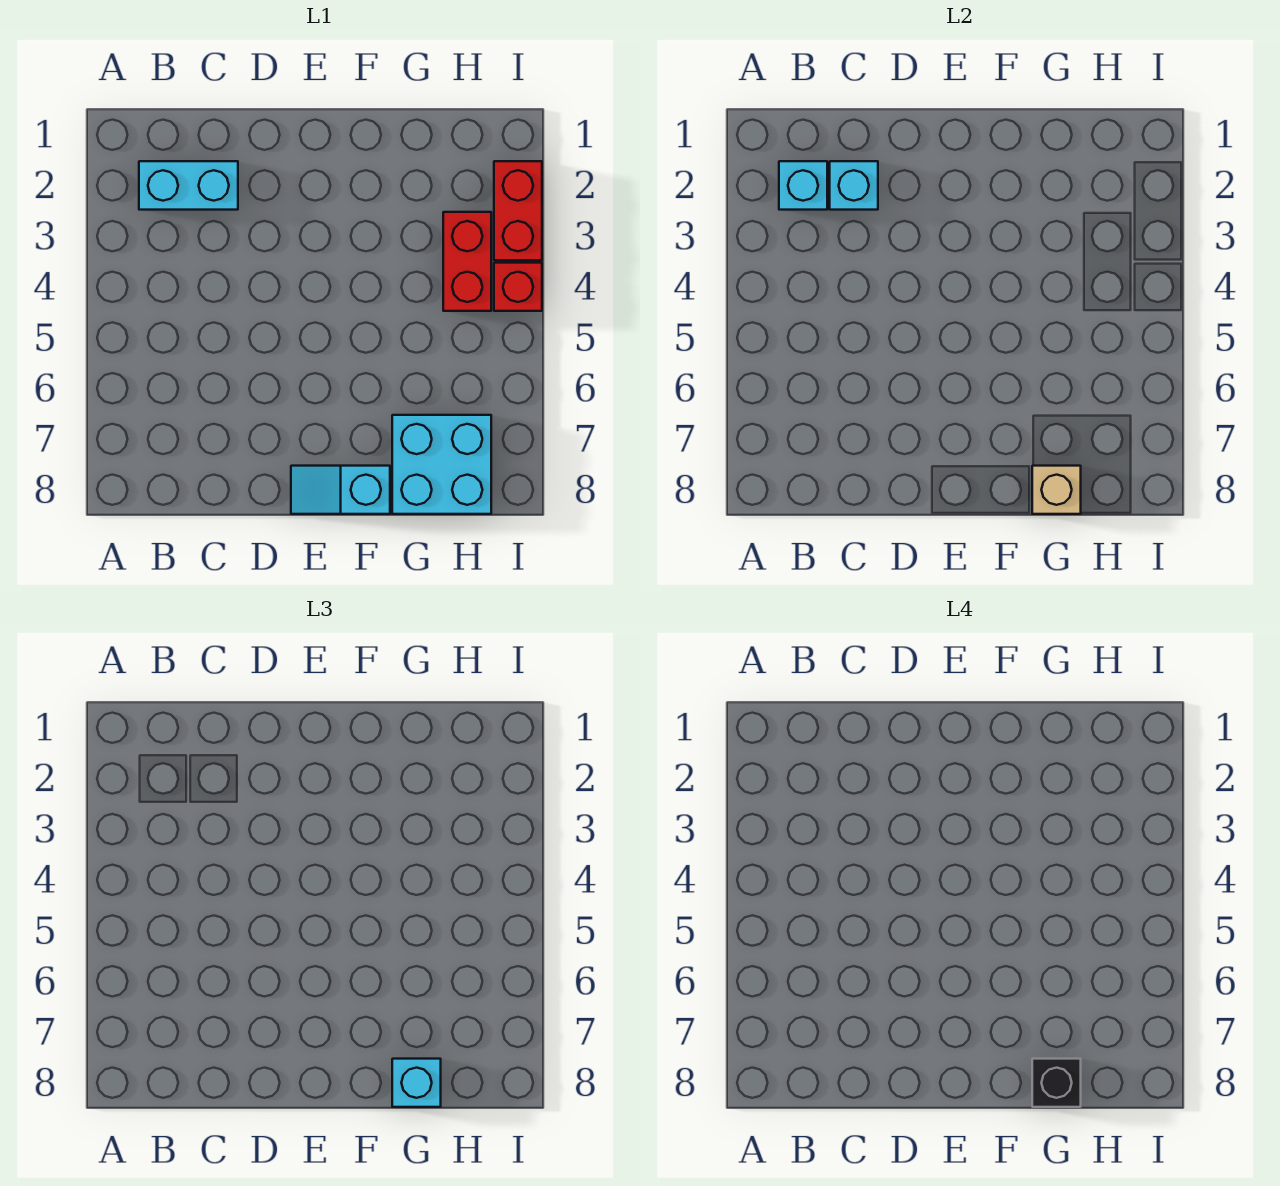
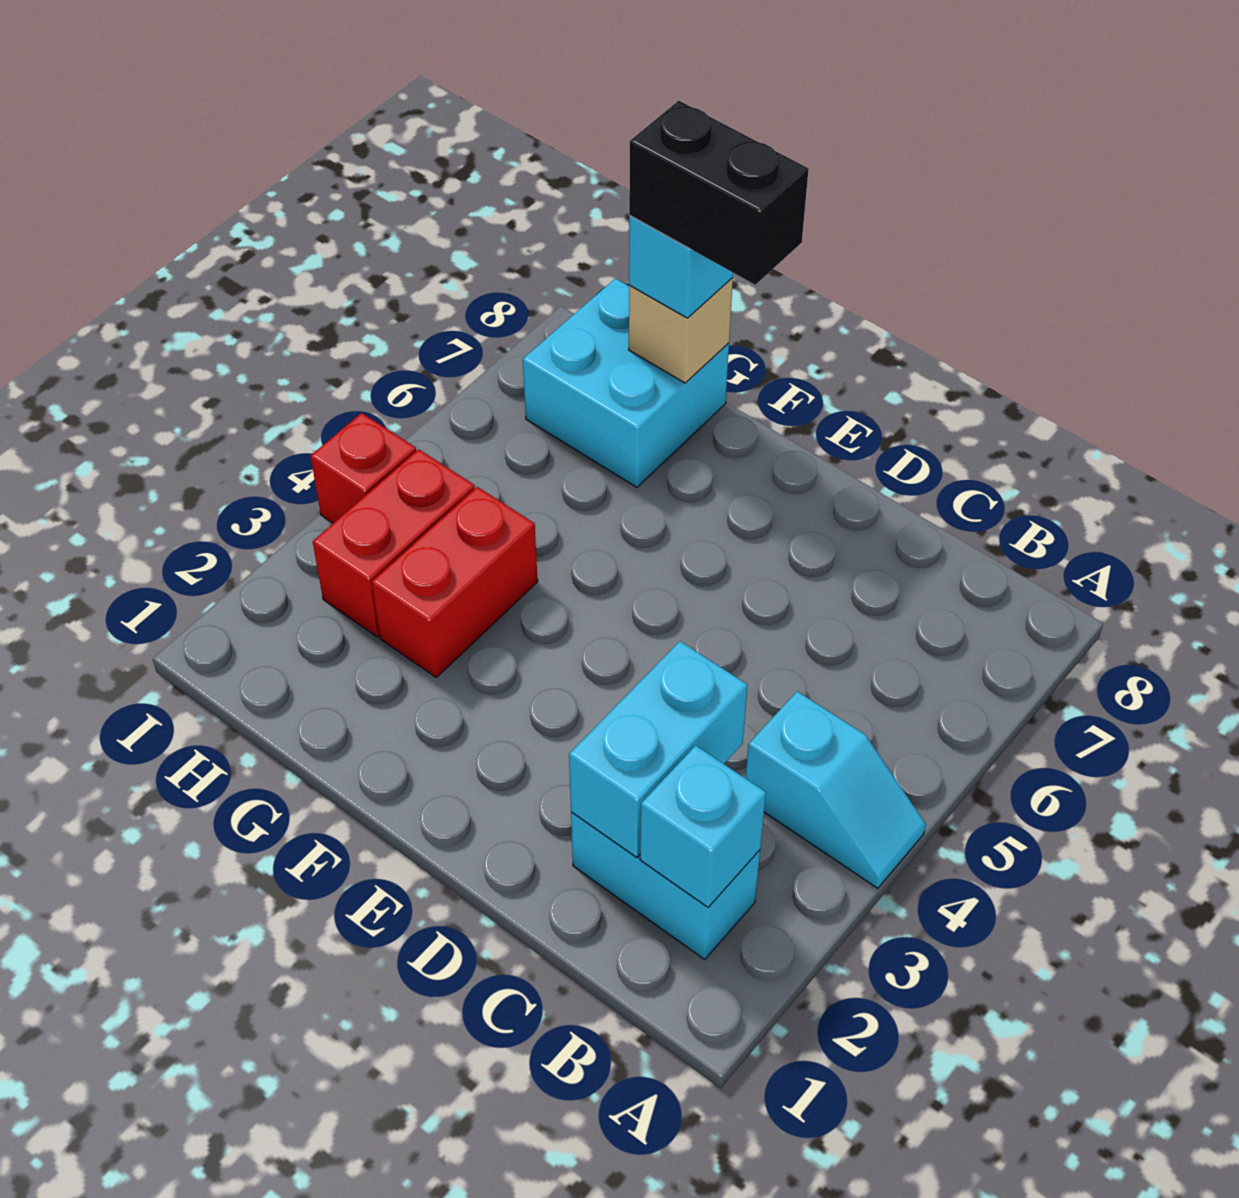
cyan brick C2 level 2 -> cyan brick C2:C3 level 2
cyan slope E8:F8 level 1 top F -> cyan slope A4:B4 level 1 top B
black brick G8 level 4 -> black brick F8:G8 level 4
red brick I2:I3 level 1 -> red brick G3:G4 level 1

